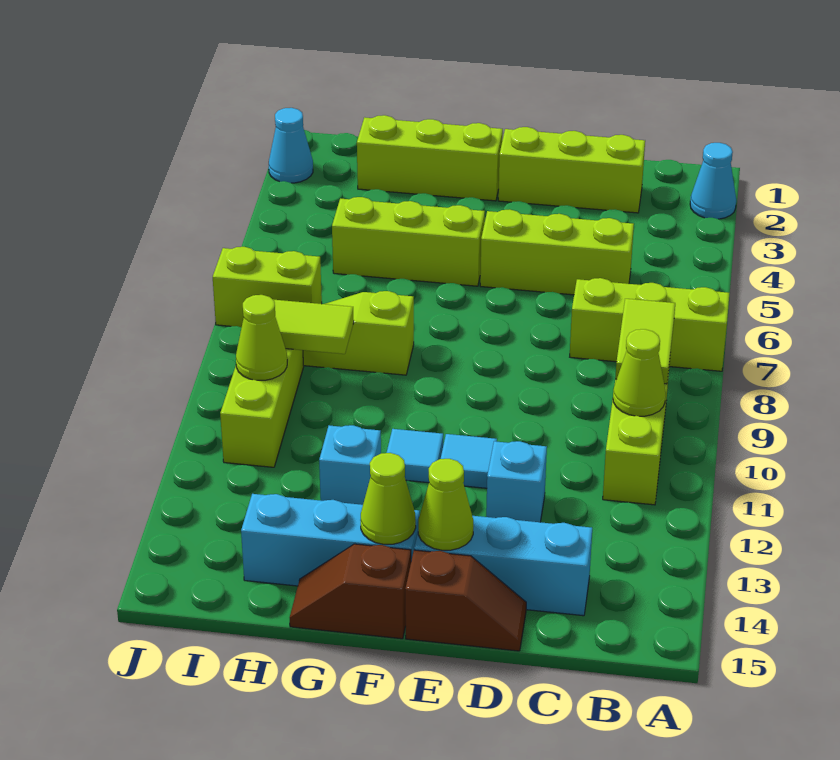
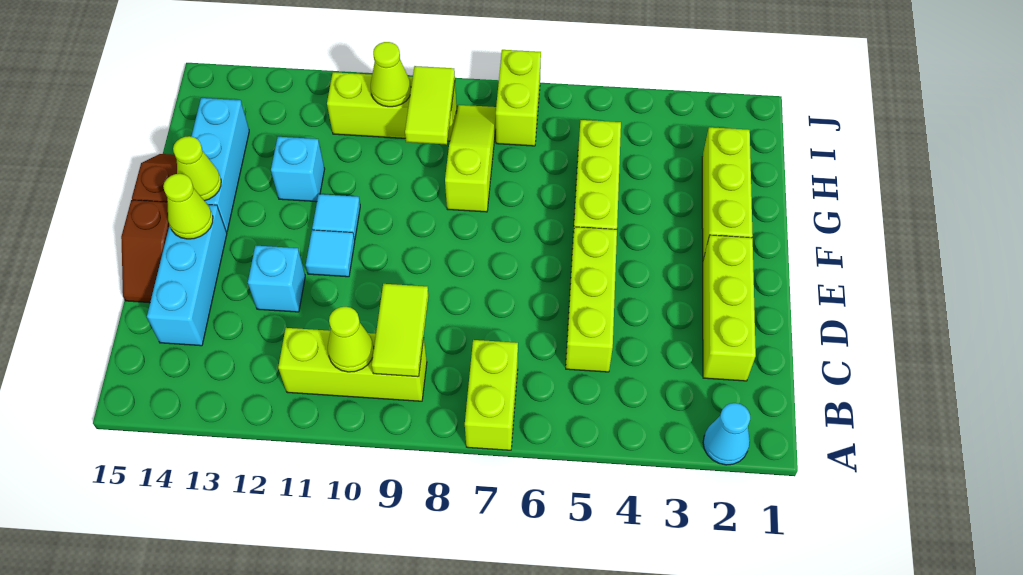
lime brick A7:C7 level 1 -> lime brick A7:B7 level 1
lime tile B8:B9 level 2 -> lime tile B9:C9 level 2
cyan cone J2 level 1 -> none

